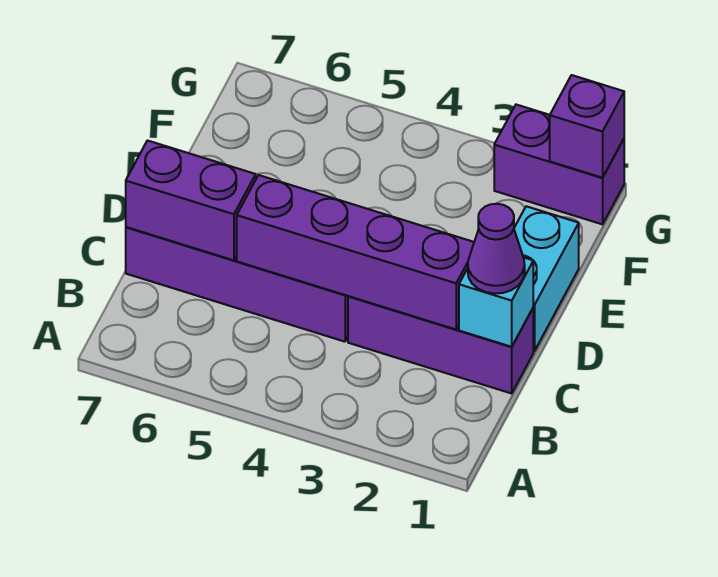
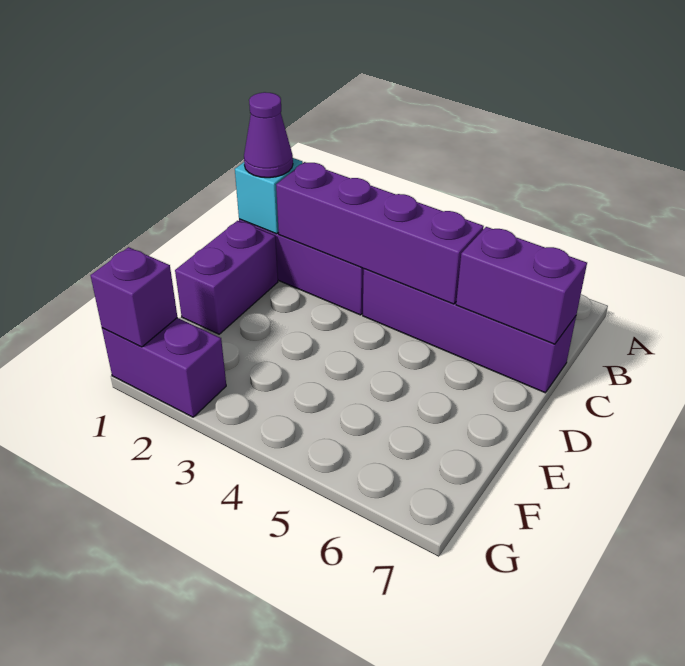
cyan brick D1:E1 level 1 -> purple brick D1:E1 level 1

